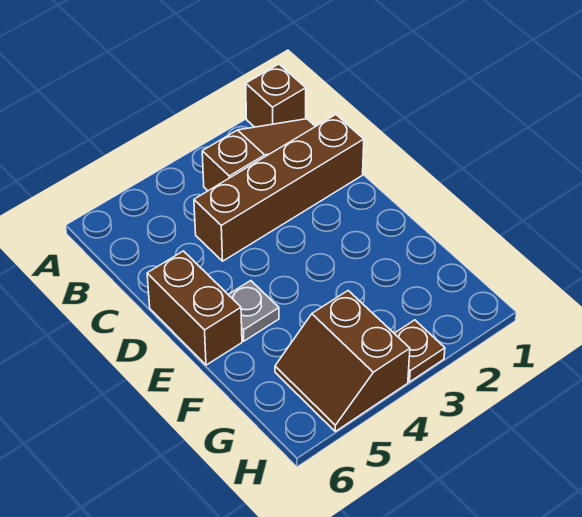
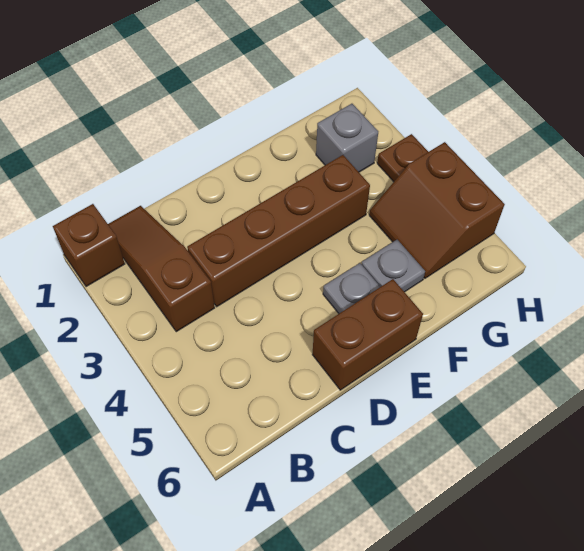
brown brick C1:C4 level 1 -> brown brick C3:F3 level 1
none -> grey plate F5 level 1
none -> grey brick G2 level 1
brown slope G4:H5 level 1 top 4 -> brown slope G4:H5 level 1 top H

